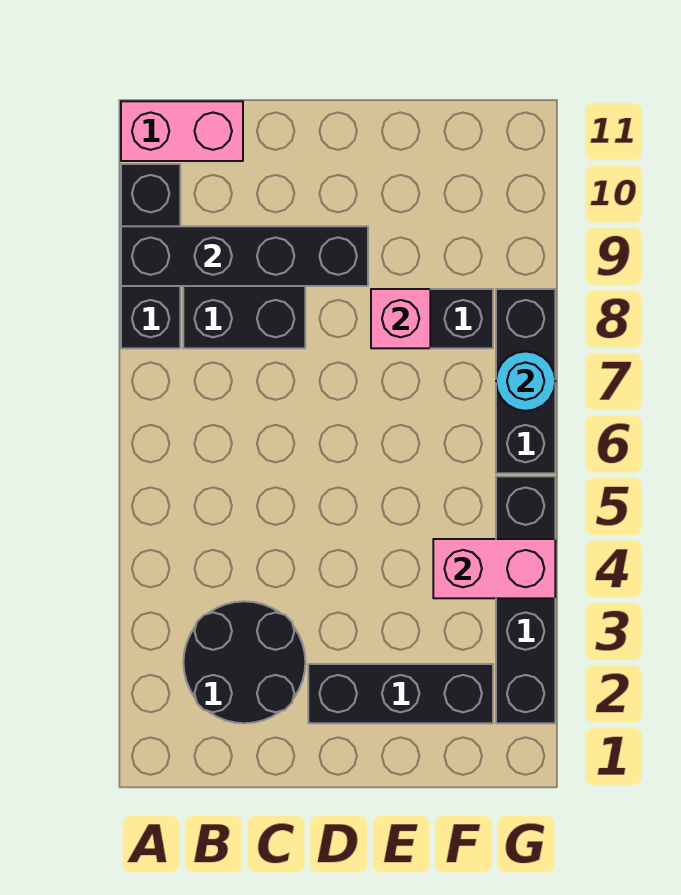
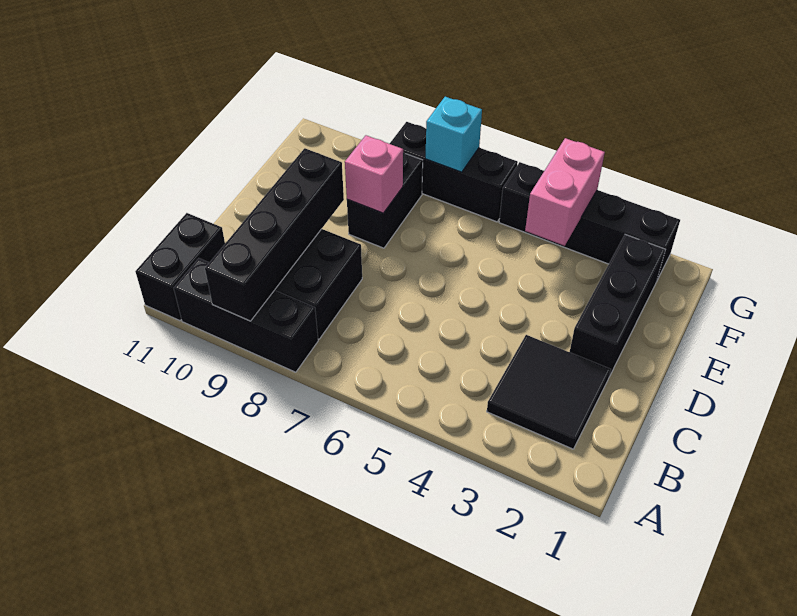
pink brick A11:B11 level 1 -> black brick A11:B11 level 1
black round brick B2:C3 level 1 -> black tile B2:C3 level 1
cyan round brick G7 level 2 -> cyan brick G7 level 2

